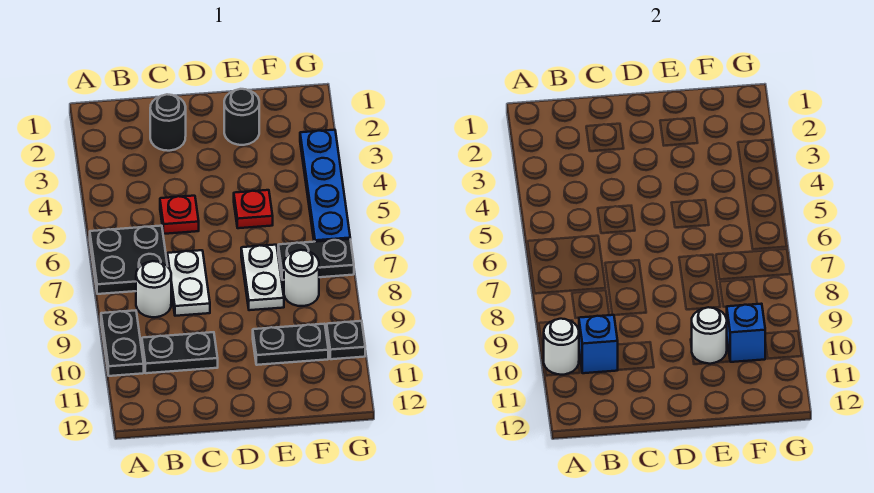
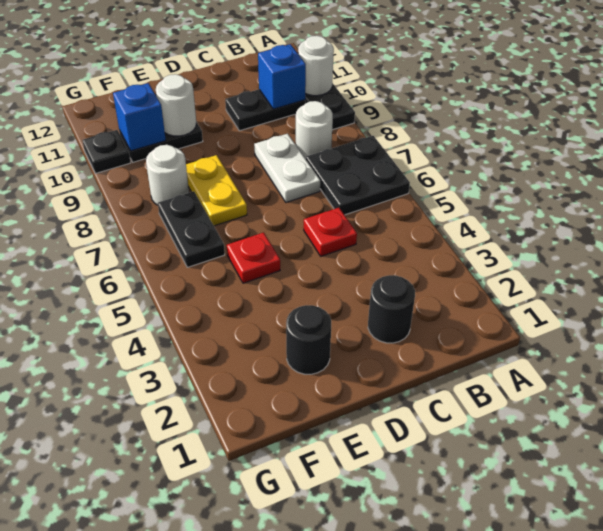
white plate E7:E8 level 1 -> yellow plate E7:E8 level 1
black plate F7:G7 level 1 -> black plate F6:F7 level 1
blue plate G3:G6 level 1 -> none

